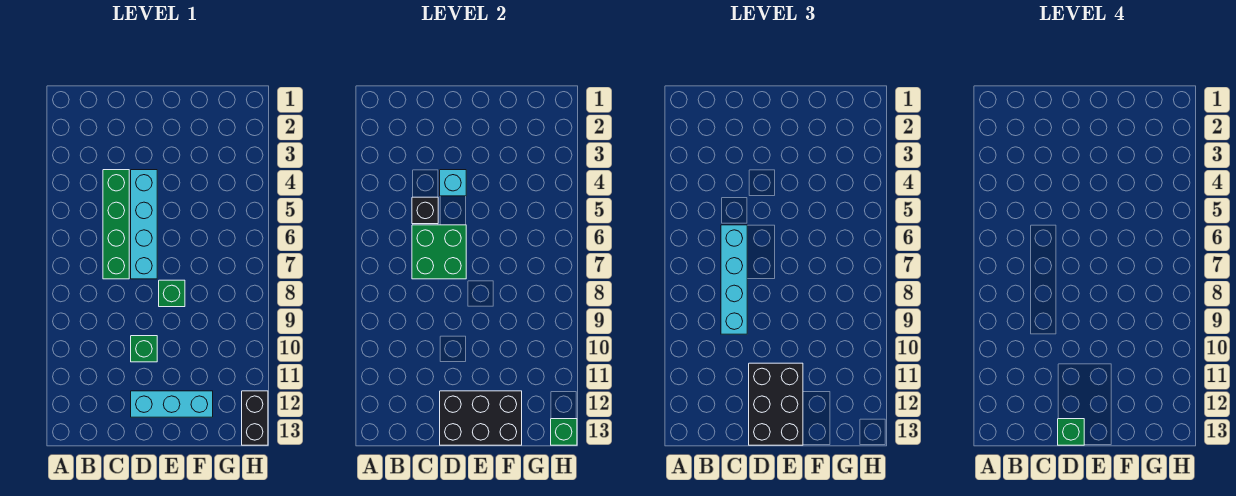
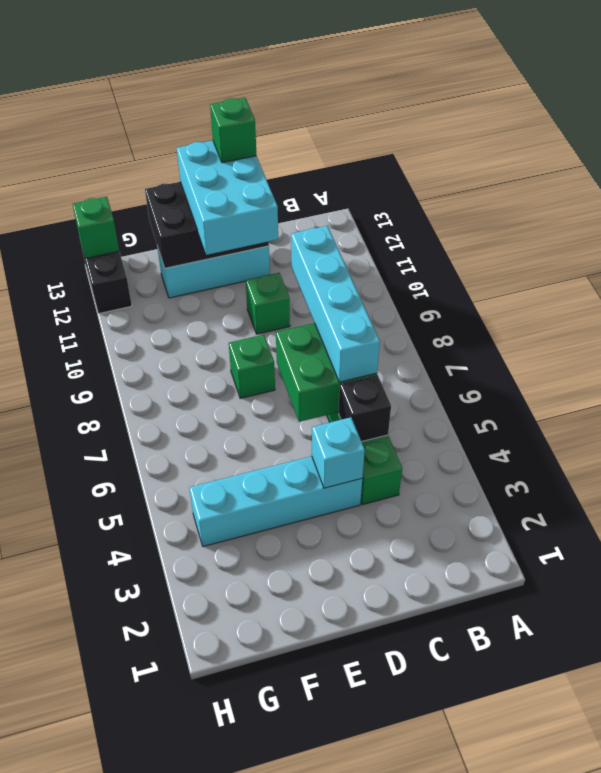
cyan brick D4:D7 level 1 -> cyan brick D4:G4 level 1
black brick D11:E13 level 3 -> cyan brick D11:E13 level 3

